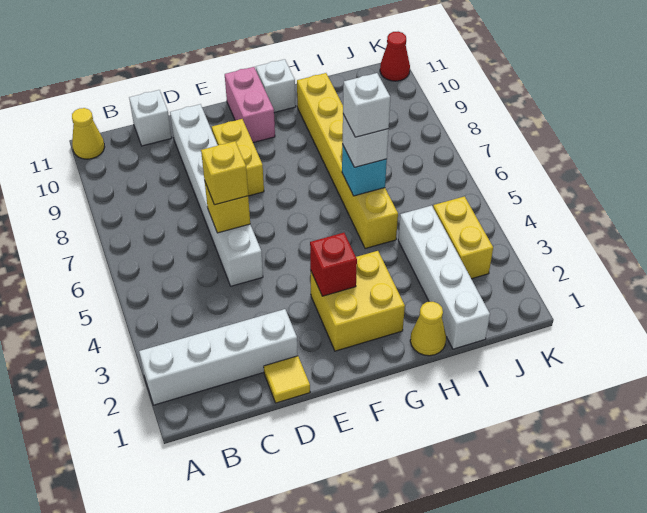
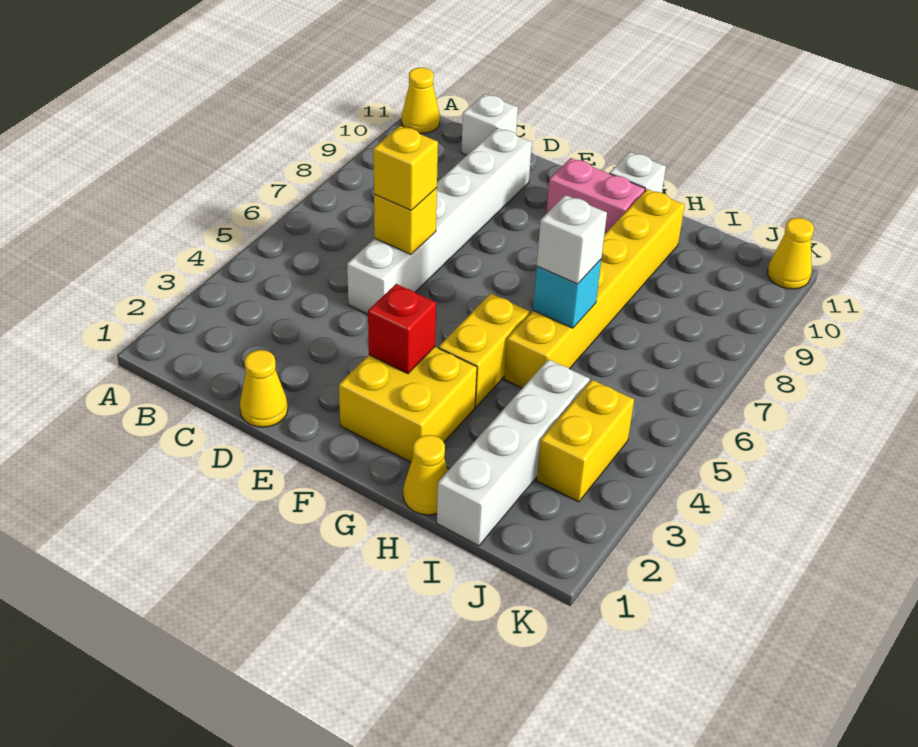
white brick A2:D2 level 1 -> none
yellow tile D1 level 1 -> yellow cone D1 level 1
yellow brick E8:E9 level 1 -> yellow brick G4:G5 level 1
pink brick F10:F11 level 1 -> pink brick F10:G10 level 1
white brick H6 level 4 -> none
red cone K11 level 1 -> yellow cone K11 level 1

